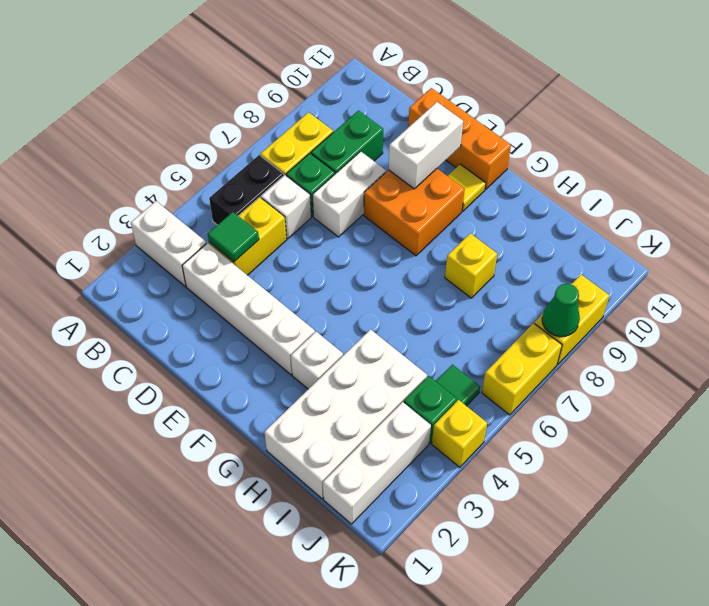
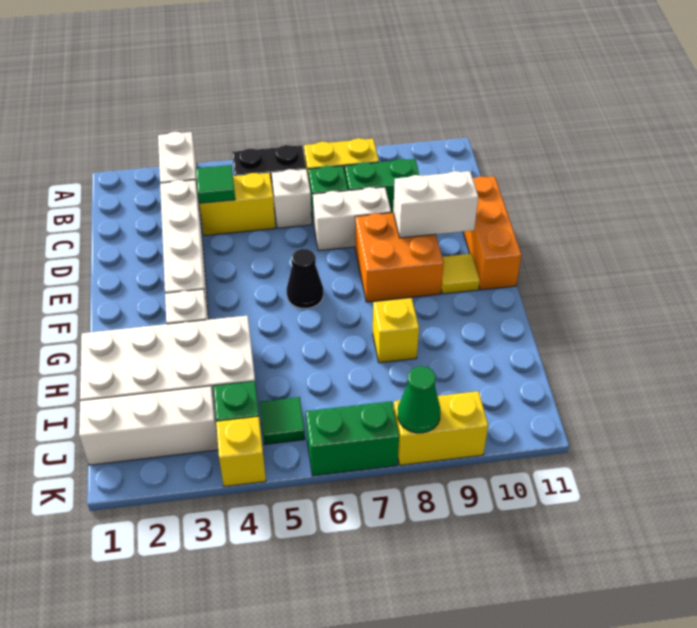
none -> black cone F6 level 1
yellow brick K6:K7 level 1 -> green brick K6:K7 level 1

